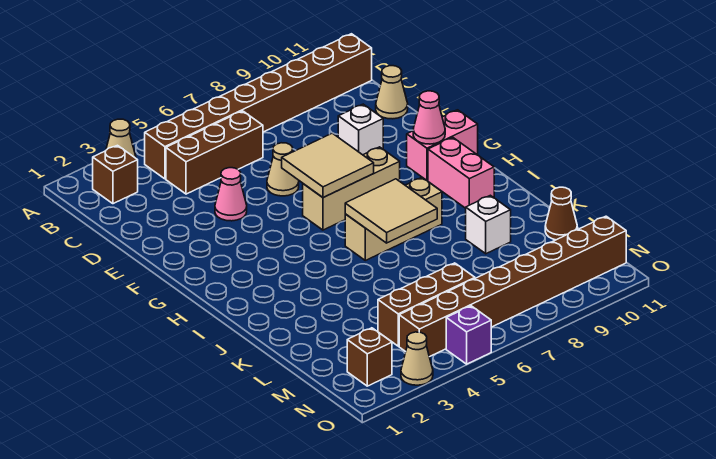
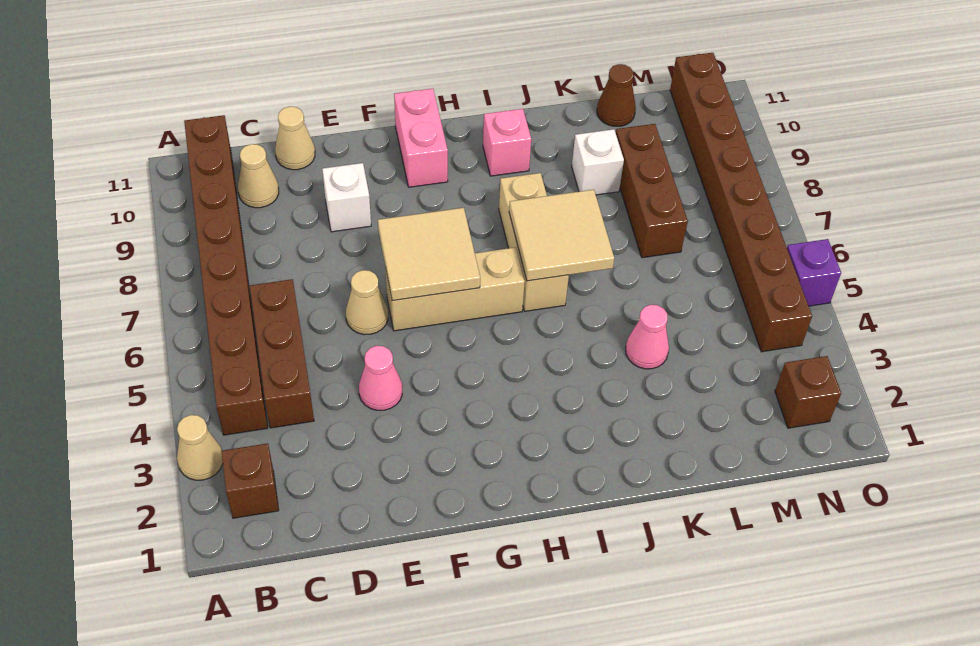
tan brick G6:G8 level 1 -> tan brick F6:H6 level 1
pink cone G10 level 2 -> pink cone K4 level 1
pink brick H10:I10 level 1 -> pink brick I10 level 1
brown brick M4:M6 level 1 -> brown brick L7:L9 level 1
tan cone O3 level 1 -> tan cone C10 level 1

